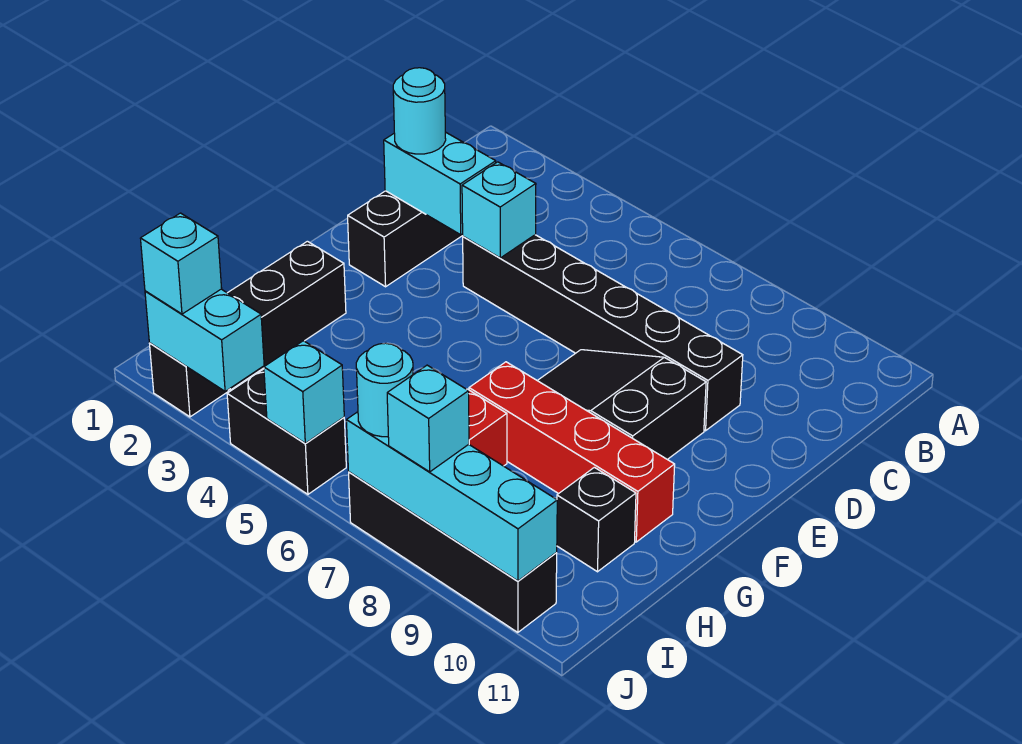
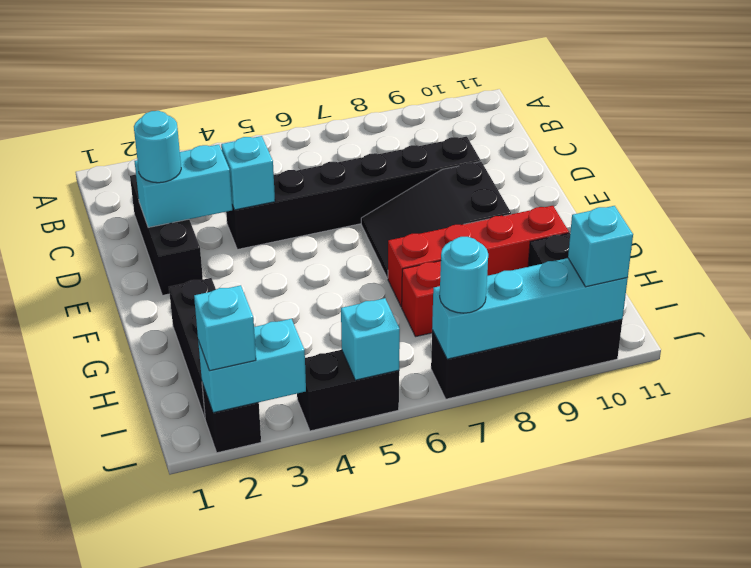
cyan brick J8 level 3 -> cyan brick J10 level 3

